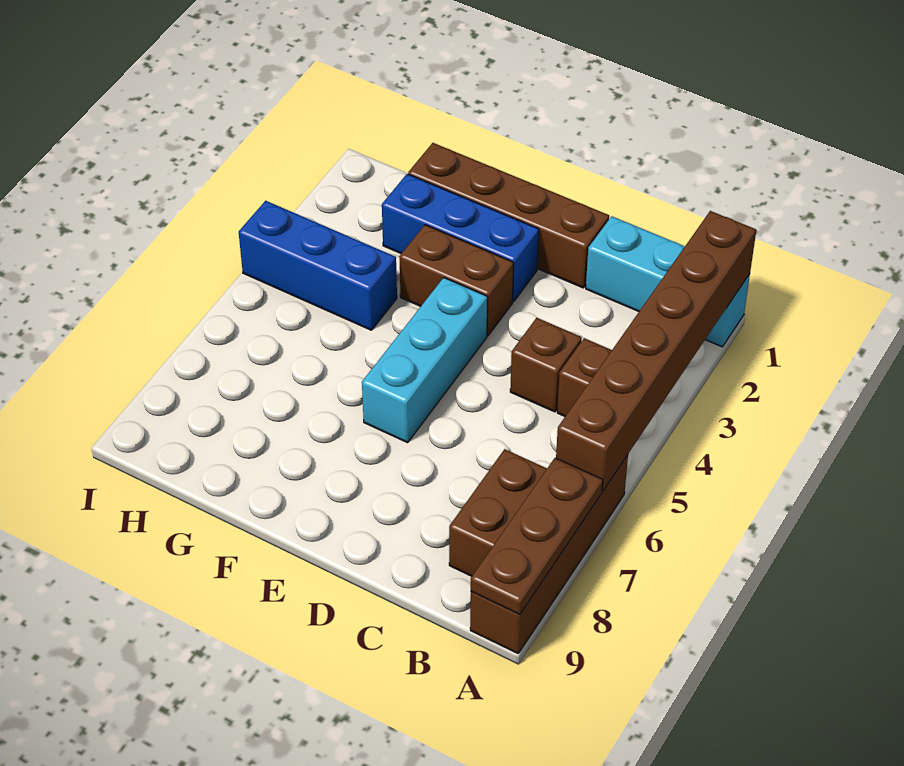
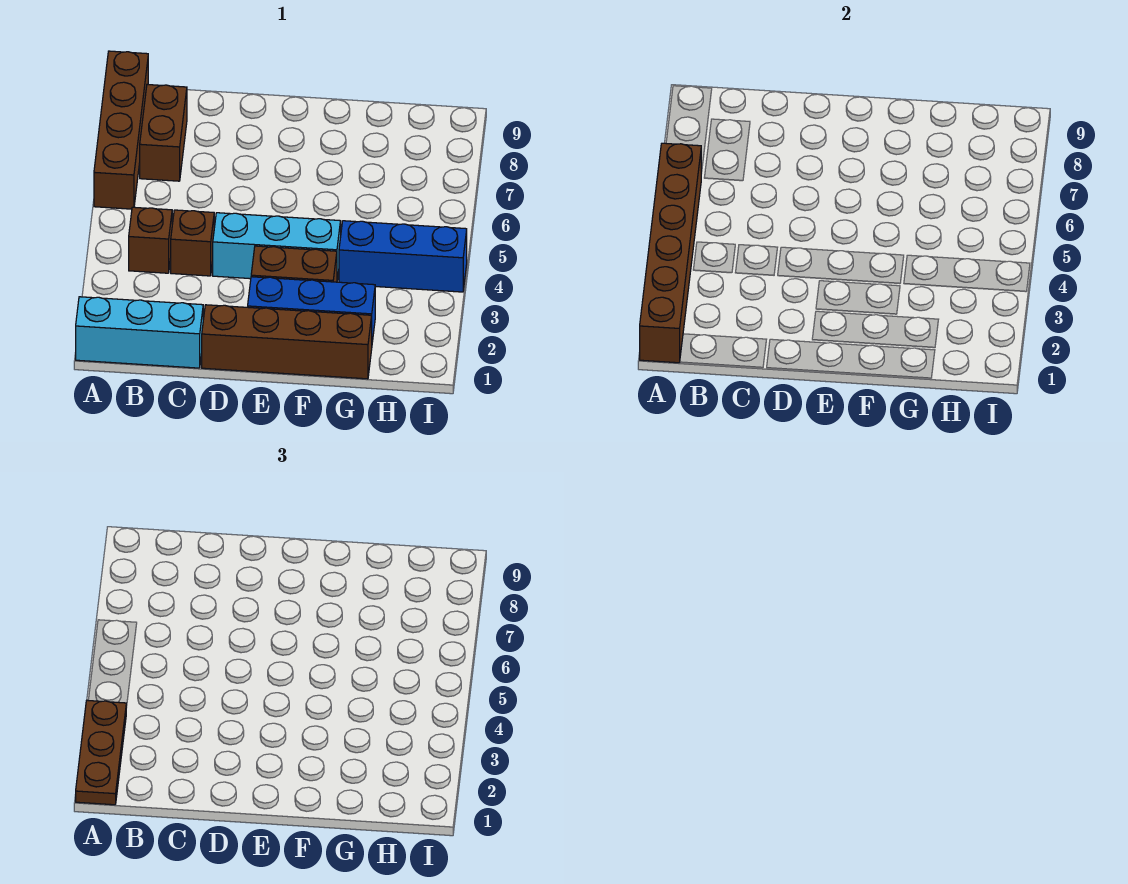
brown plate A7:A9 level 2 -> brown plate A1:A3 level 3
cyan brick E4:E6 level 1 -> cyan brick D4:F4 level 1

